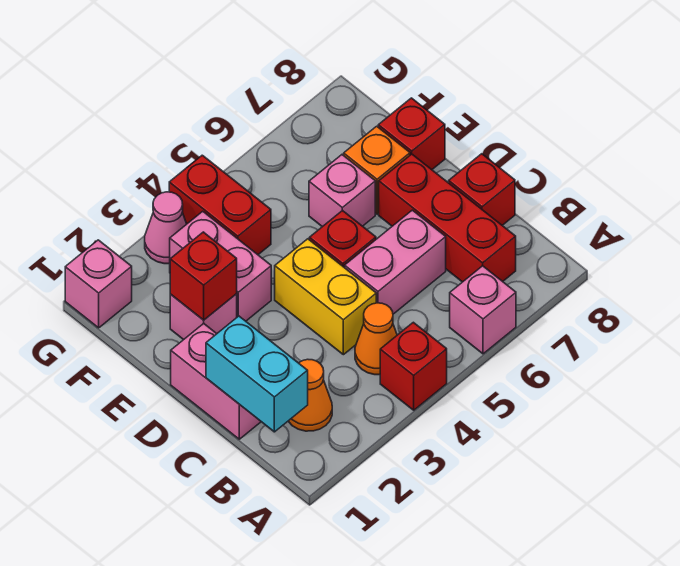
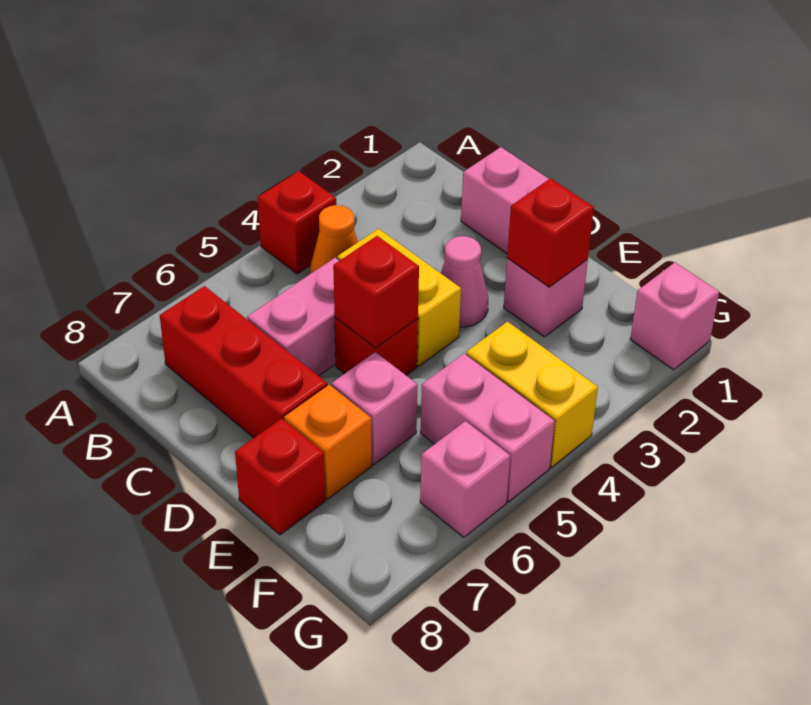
pink brick A6 level 1 -> pink brick G6 level 1
cyan brick B1:C1 level 2 -> none
orange cone B2 level 1 -> none
red brick C8 level 1 -> red brick D5 level 2
pink brick E3:F3 level 1 -> pink brick F5:G5 level 1
red brick F4:G4 level 1 -> yellow brick F4:G4 level 1
pink cone G3 level 1 -> pink cone D3 level 1

